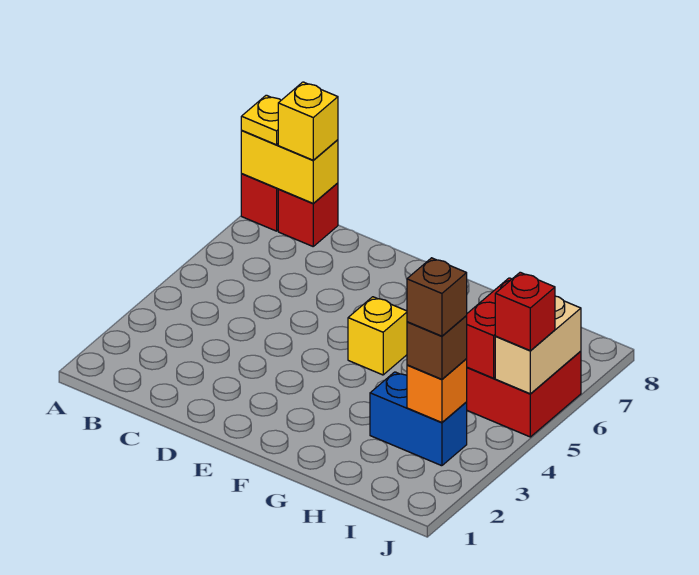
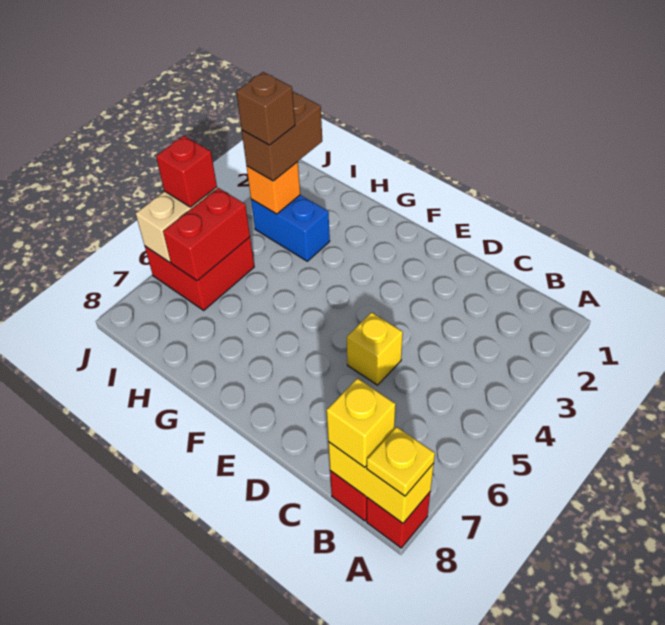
yellow brick F5 level 1 -> yellow brick D5 level 1
brown brick I3 level 3 -> brown brick I2:I3 level 3

